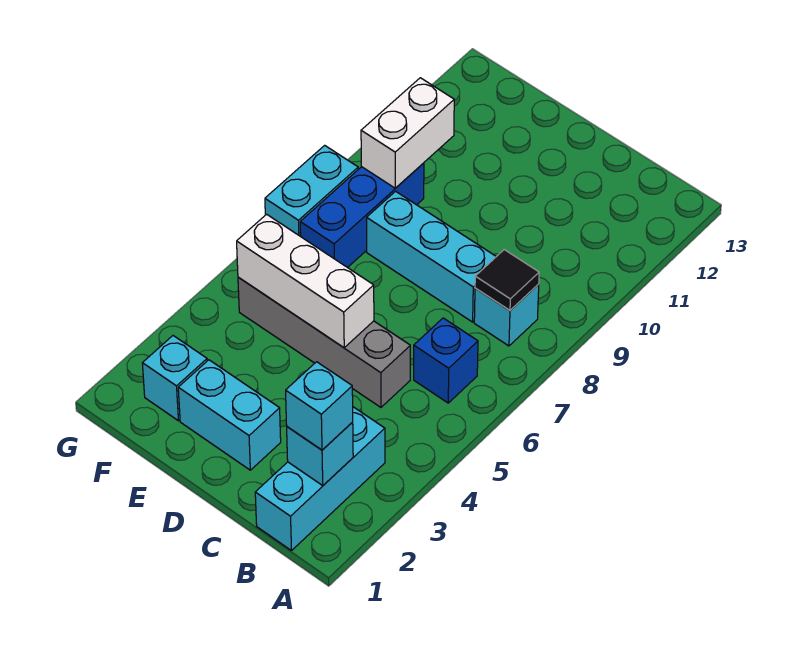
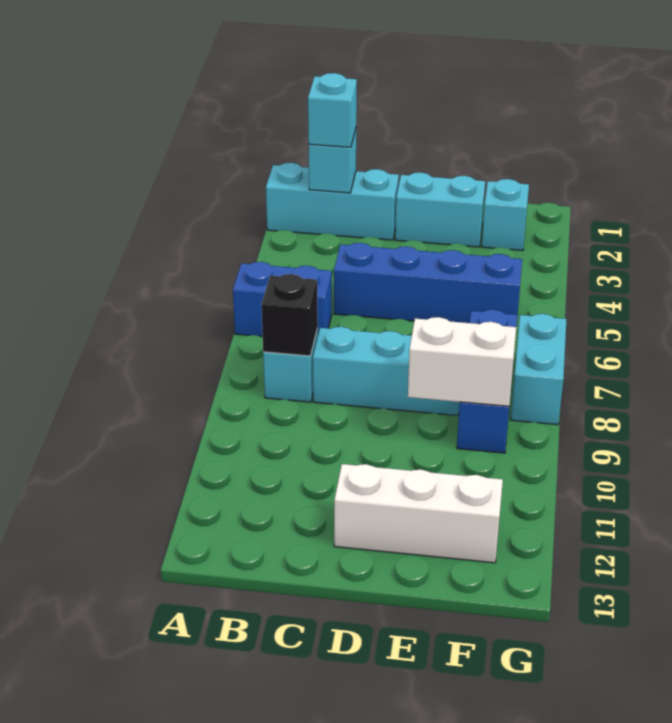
cyan brick B1:B3 level 1 -> cyan brick A2:C2 level 1
blue brick B6 level 1 -> blue brick A6:B6 level 1
black tile B8 level 2 -> black brick B8 level 2
grey brick C5:F5 level 1 -> blue brick C5:F5 level 1
white brick D5:F5 level 2 -> white brick D12:F12 level 1
white brick F9:F10 level 2 -> white brick E9:F9 level 2

